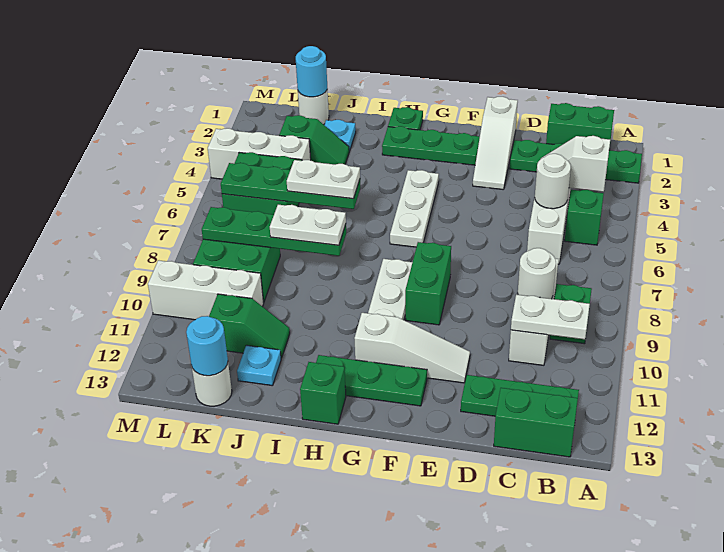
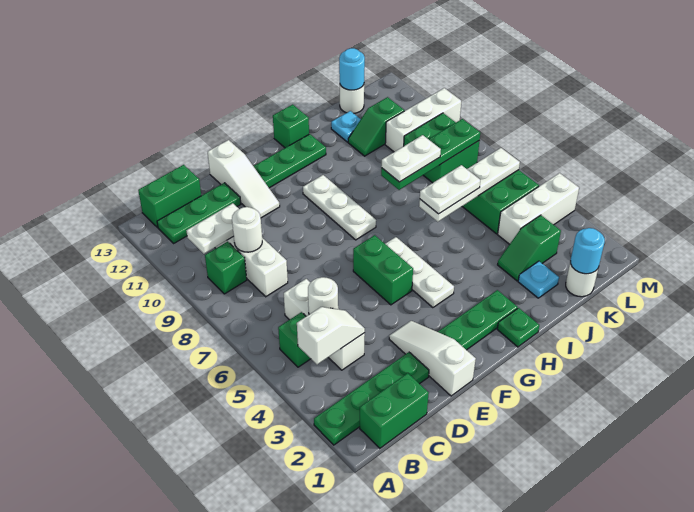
white slope E11:G11 level 1 top G -> white slope E11:E13 level 1 top 13
green brick F8:F9 level 1 -> green brick F5:F6 level 1
green plate I6:L6 level 2 -> white plate I6:L6 level 2

